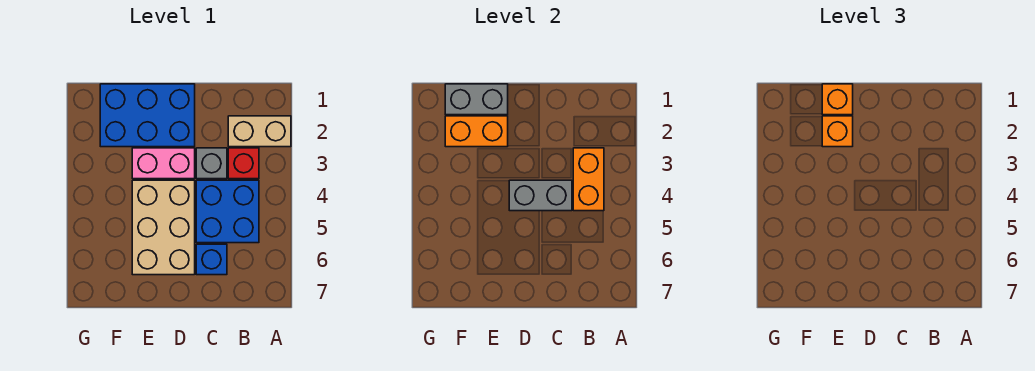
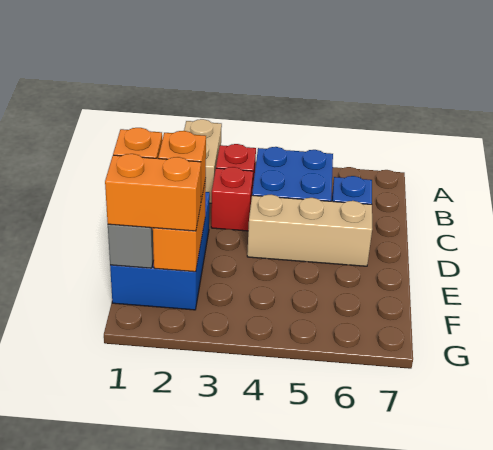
orange brick B3:B4 level 2 -> orange brick F1:F2 level 3
grey brick C3 level 1 -> red brick C3 level 1
grey brick C4:D4 level 2 -> none
pink brick D3:E3 level 1 -> none
tan brick D4:E6 level 1 -> tan brick D4:D6 level 1

